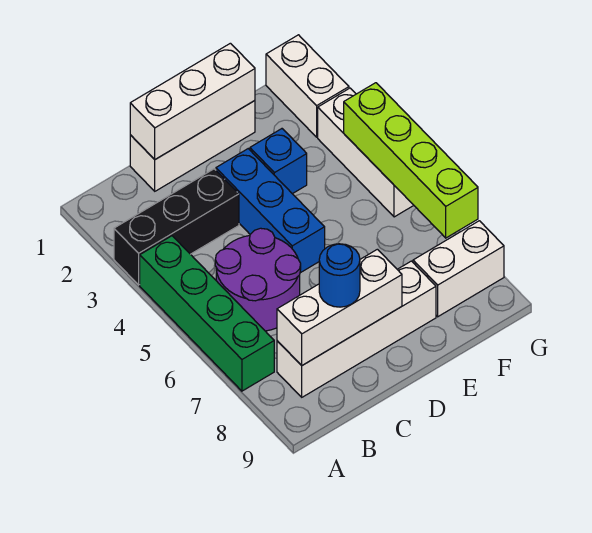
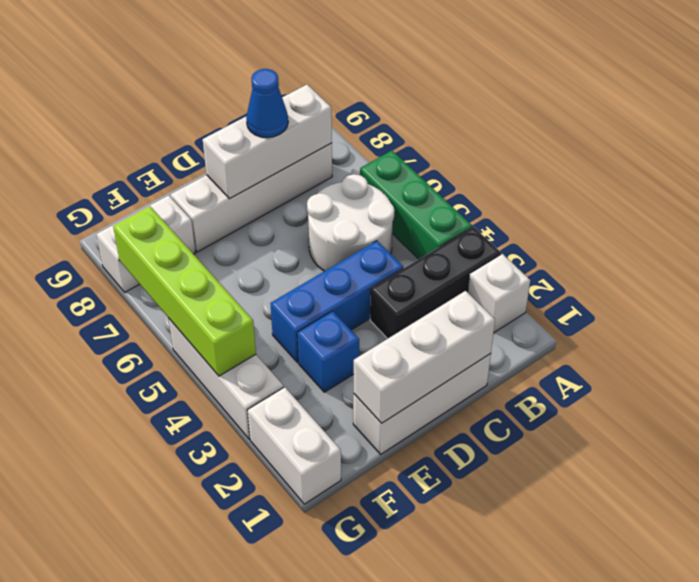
none -> white brick A2 level 1
green brick A4:A7 level 1 -> green brick A4:A6 level 1
purple round brick B5:C6 level 1 -> white round brick B5:C6 level 1
blue round brick C8 level 3 -> blue cone C8 level 3
blue brick D3:D5 level 1 -> blue brick C4:E4 level 1

